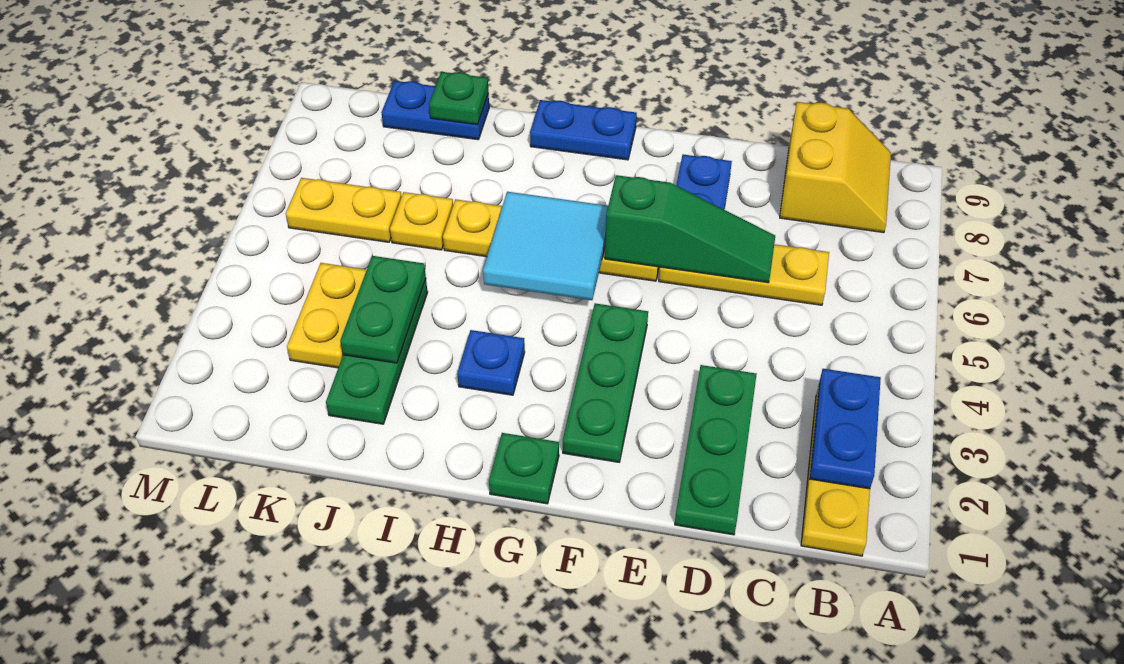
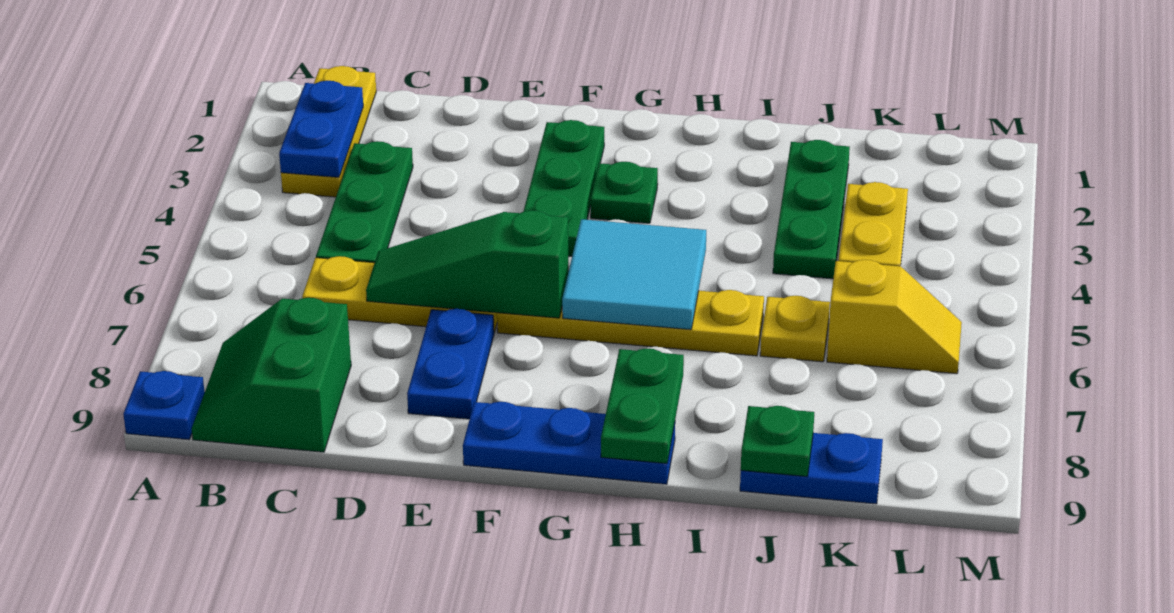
yellow slope B8:C9 level 1 top C -> green slope B8:C9 level 1 top C
green plate D1:D3 level 1 -> green plate C3:C5 level 1
green plate G1 level 1 -> green plate G3 level 1
blue plate G9:H9 level 1 -> blue plate F9:H9 level 1
blue plate H3 level 1 -> blue plate A9 level 1
green plate J3:J4 level 2 -> green plate H8:H9 level 2
yellow plate K6:L6 level 1 -> yellow slope K6:L6 level 1 top K

